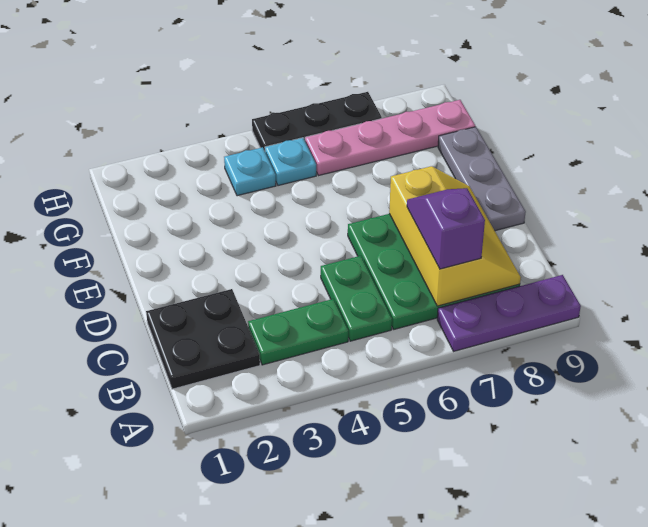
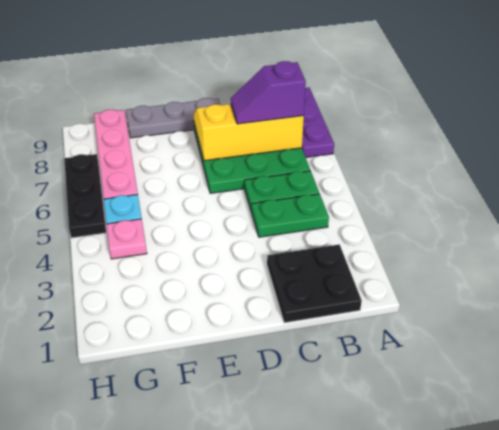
green plate B3:B4 level 1 -> green plate B4:C4 level 1
cyan plate G4 level 1 -> pink plate G4 level 1

